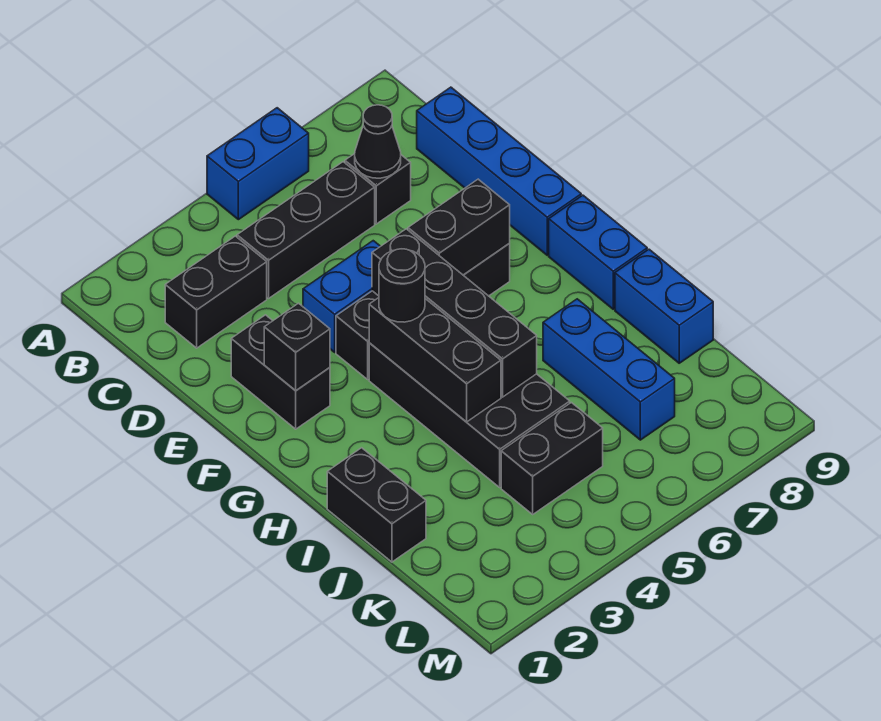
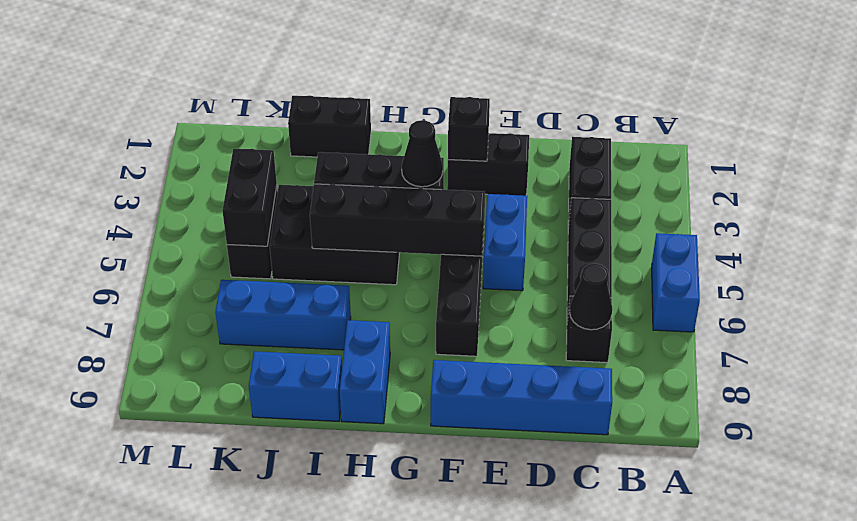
black brick F6:F7 level 2 -> black brick K4:K5 level 2
black brick G4:J5 level 1 -> black brick H4:J5 level 1
black round brick G4 level 3 -> black cone G4 level 3
blue brick G9:H9 level 1 -> blue brick H8:H9 level 1

